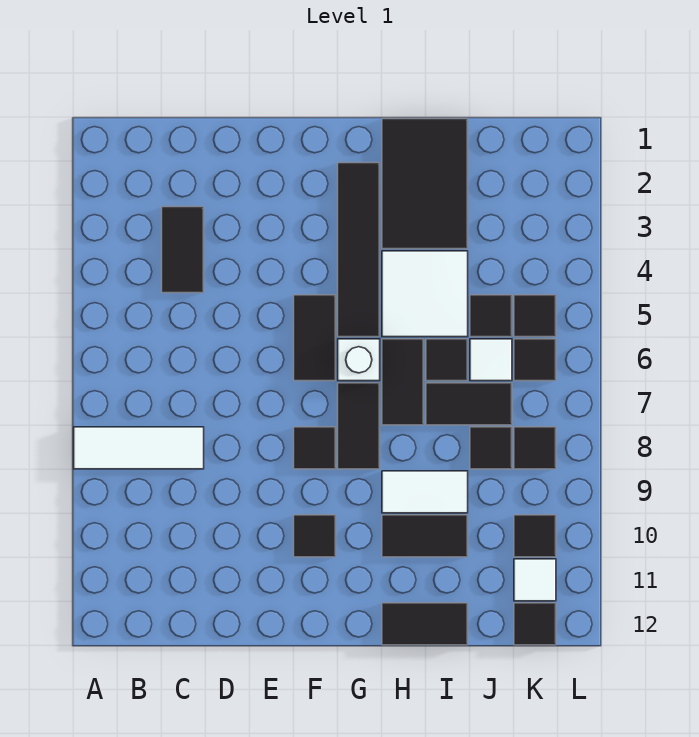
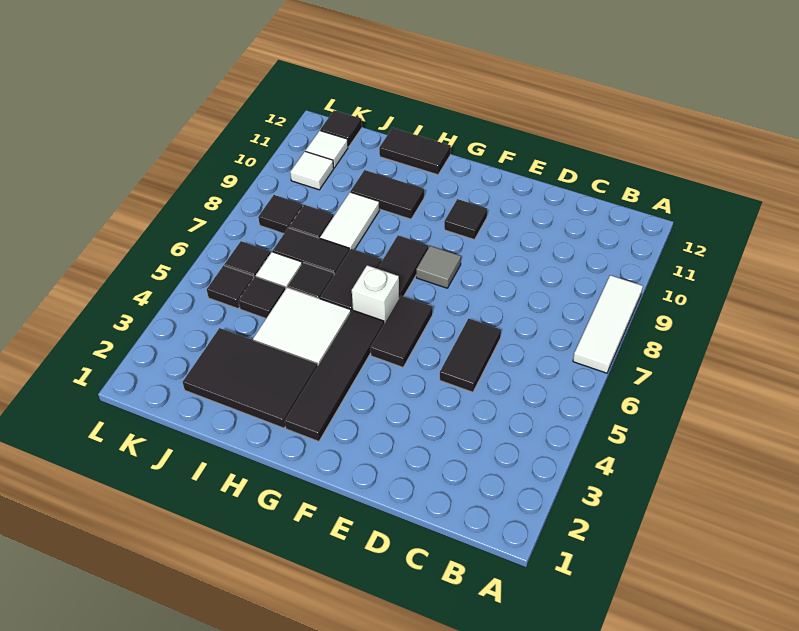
white tile A8:C8 level 1 -> white tile A7:A9 level 1
black tile C3:C4 level 1 -> black tile D5:D6 level 1
black tile F8 level 1 -> grey tile F8 level 1
black tile H1:I3 level 1 -> black tile H2:J3 level 1
white tile H9:I9 level 1 -> white tile I8:I9 level 1
black tile K10 level 1 -> white tile K10 level 1

